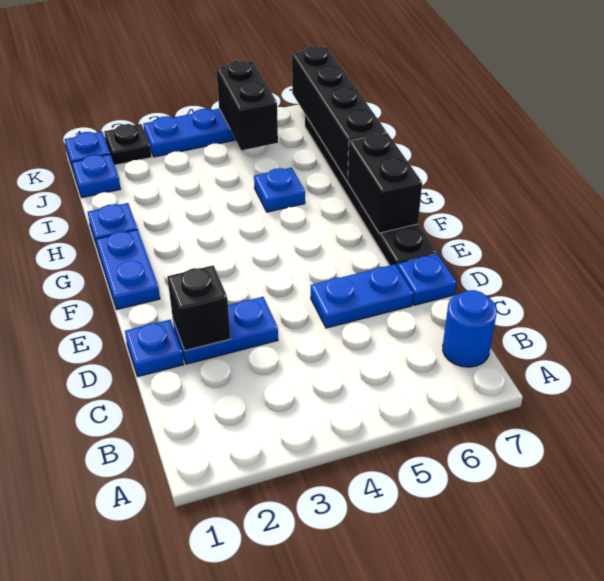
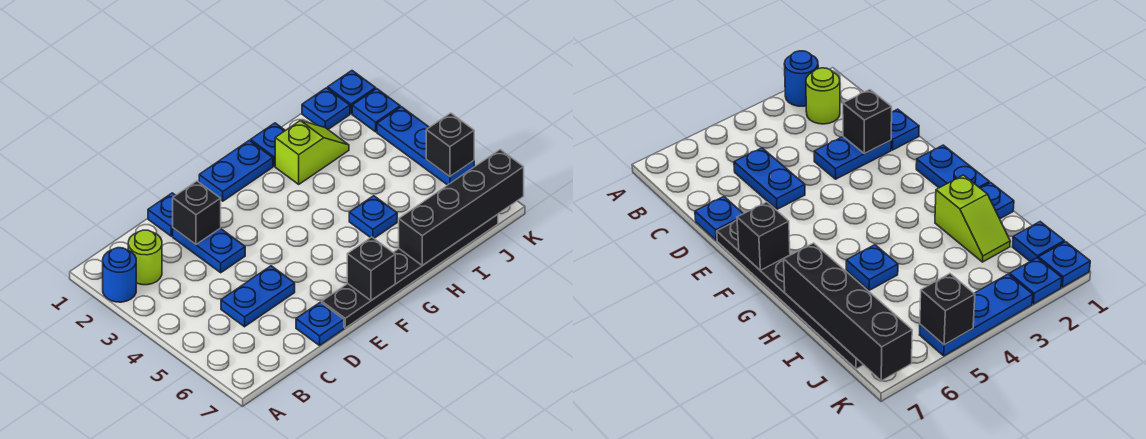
none -> lime round brick B2 level 1
blue round brick B7 level 1 -> blue round brick A2 level 1
blue plate D5:D6 level 1 -> blue plate C5:D5 level 1
black brick F7:G7 level 2 -> black brick F7 level 2
none -> lime slope H2:I2 level 1 top H
black brick J5:K5 level 2 -> black brick K5 level 2
black plate K2 level 1 -> blue plate K2 level 1

